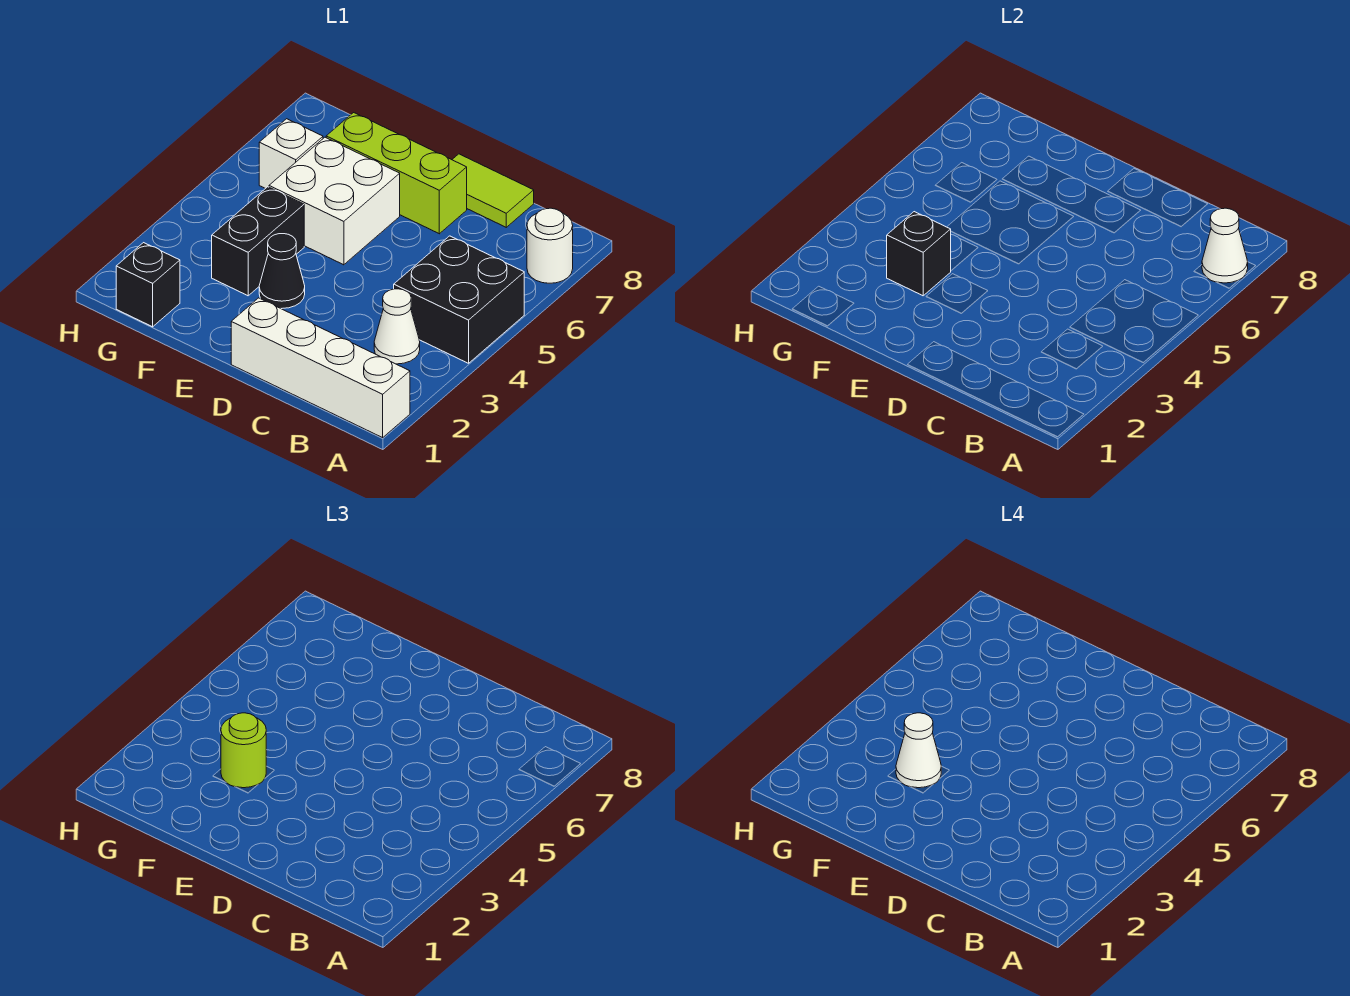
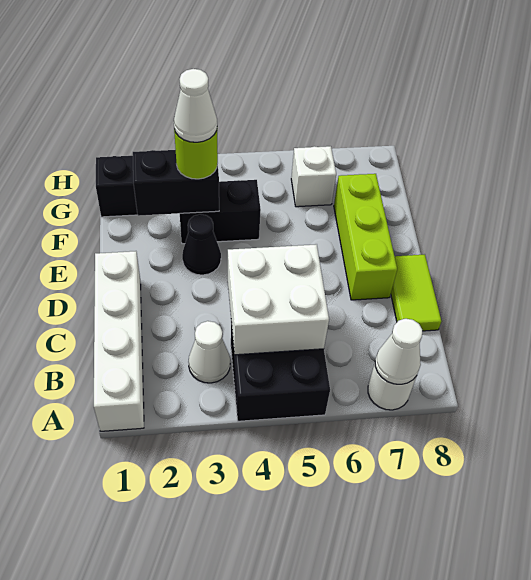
white brick E5:F6 level 1 -> white brick B4:C5 level 2
black brick F3 level 2 -> black brick F2:F3 level 2

